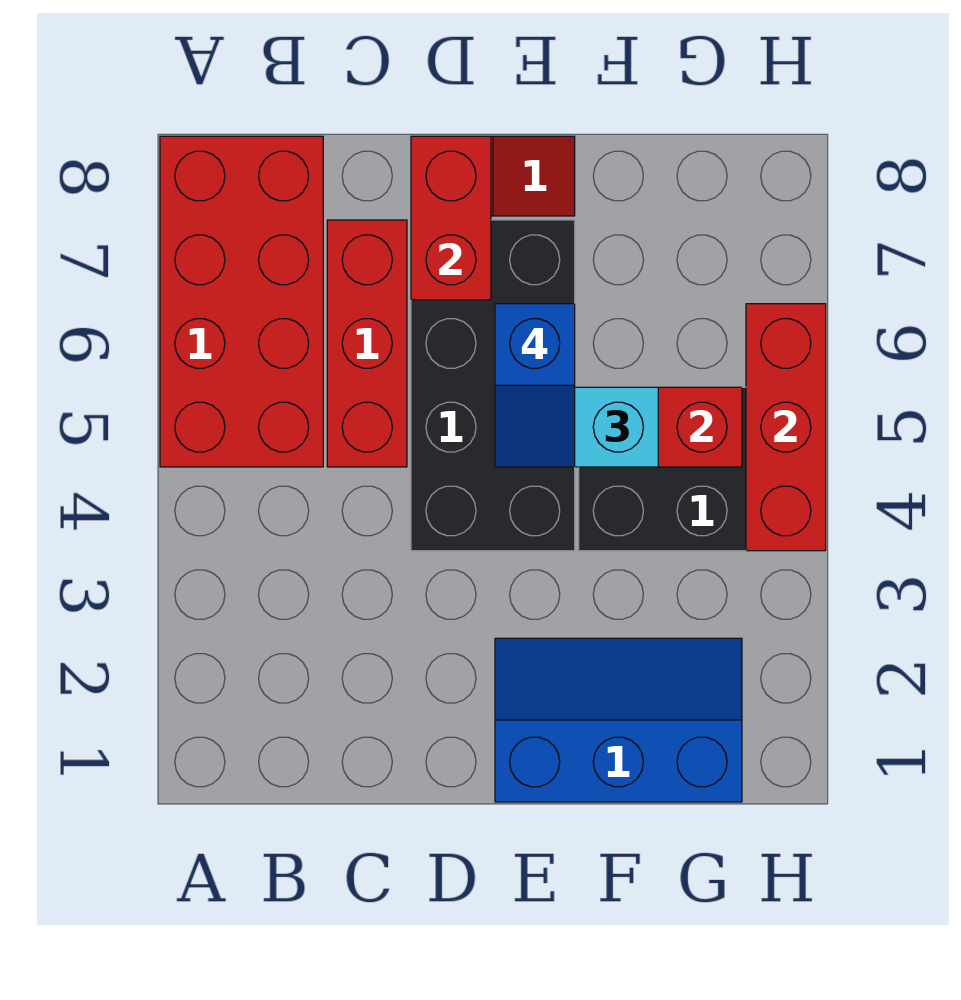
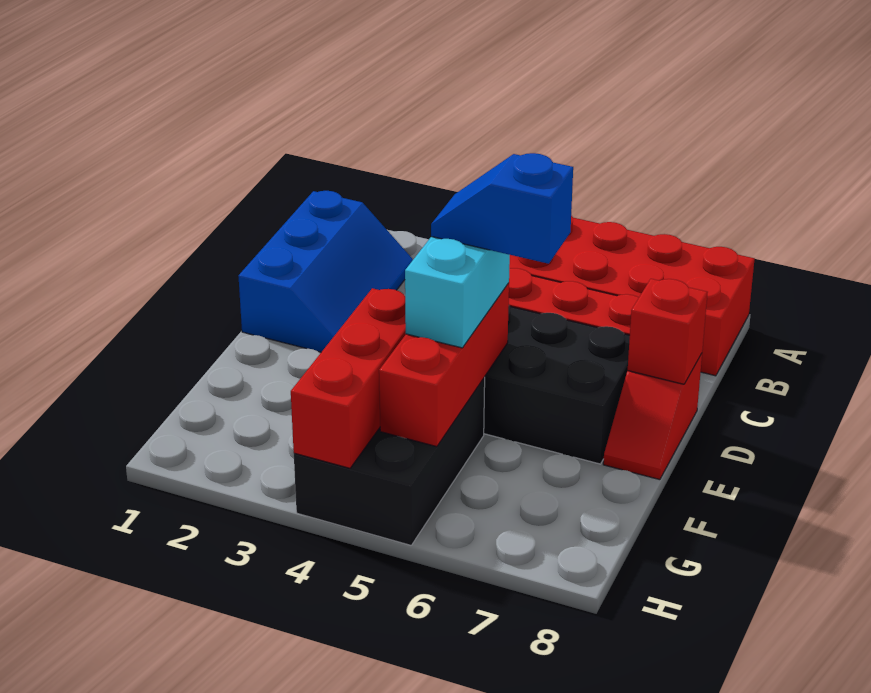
red brick D7:D8 level 2 -> red brick D8 level 2
blue slope E1:G2 level 1 top 1 -> blue slope B1:D2 level 1 top 1
red brick H4:H6 level 2 -> red brick F4:H4 level 2

